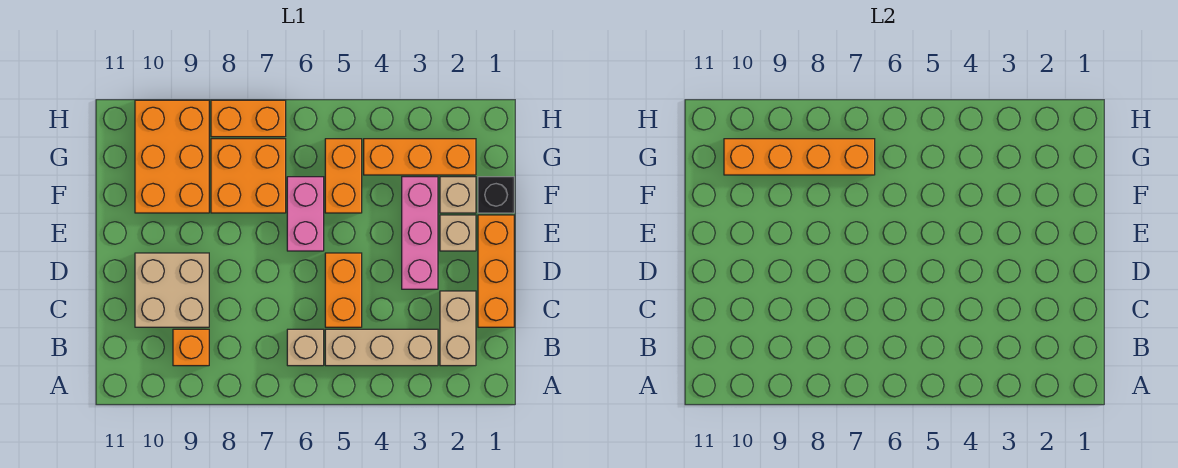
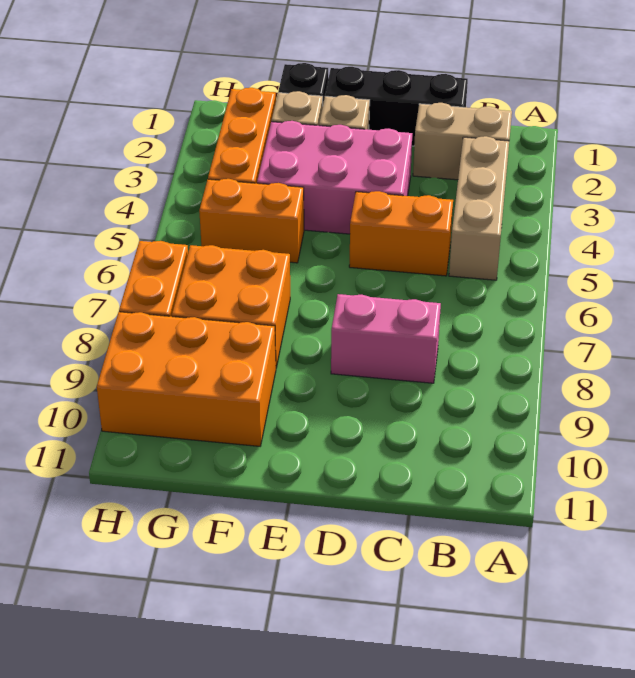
tan brick B6 level 1 -> none
orange brick B9 level 1 -> none
orange brick C1:E1 level 1 -> black brick C1:E1 level 1
tan brick C9:D10 level 1 -> none
pink brick D3:F3 level 1 -> pink brick D3:F4 level 1
pink brick E6:F6 level 1 -> pink brick C8:D8 level 1
orange brick G7:G10 level 2 -> none

